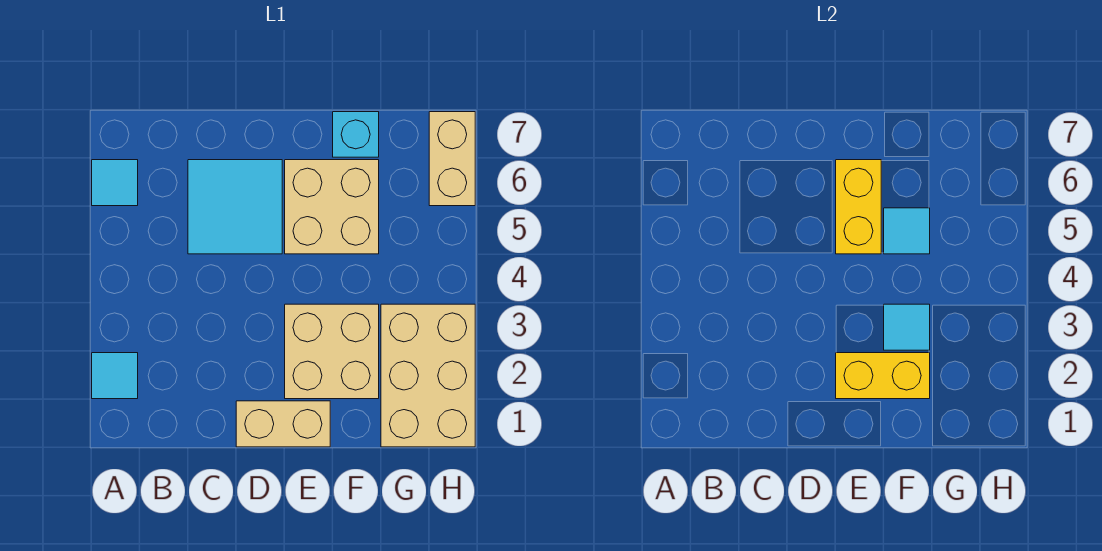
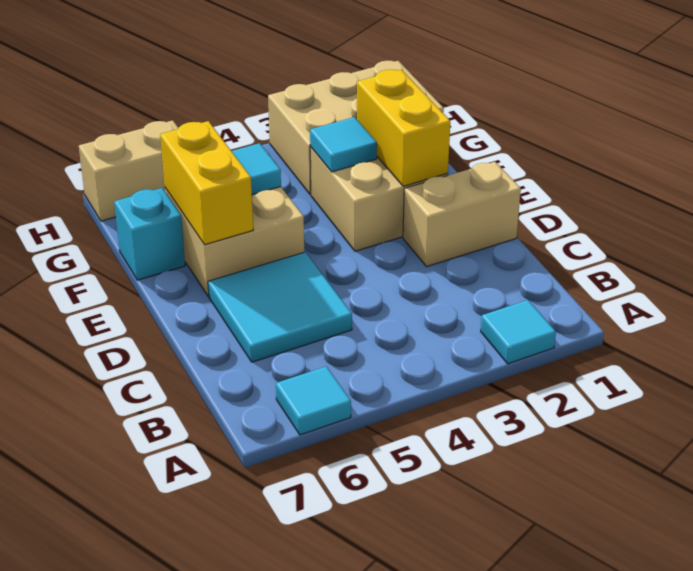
tan brick D1:E1 level 1 -> tan brick D1:D2 level 1
yellow brick E5:E6 level 2 -> yellow brick E6:F6 level 2

